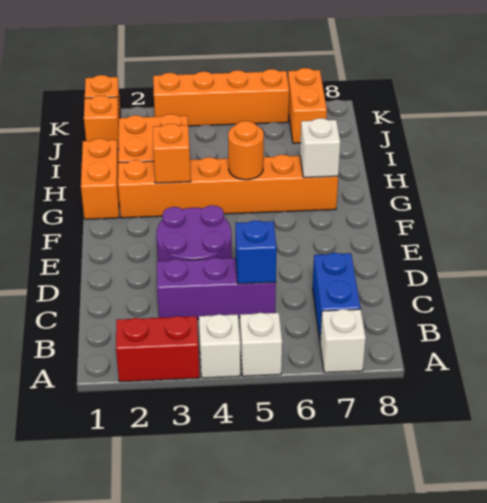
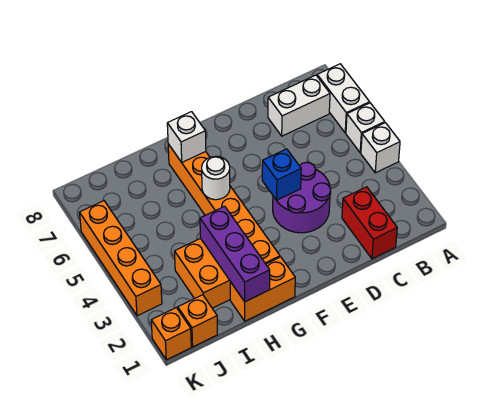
red brick A2:A3 level 1 -> red brick C1:C2 level 1
white brick A7 level 1 -> white brick A6:A7 level 1
blue brick B7:C7 level 1 -> white brick B7:C7 level 1
purple brick C3:C5 level 1 -> purple brick H1:H3 level 2
blue brick C5 level 2 -> blue brick E4 level 2
orange brick G3 level 2 -> none
orange round brick G5 level 2 -> white round brick G5 level 2
orange brick J7:K7 level 1 -> none

